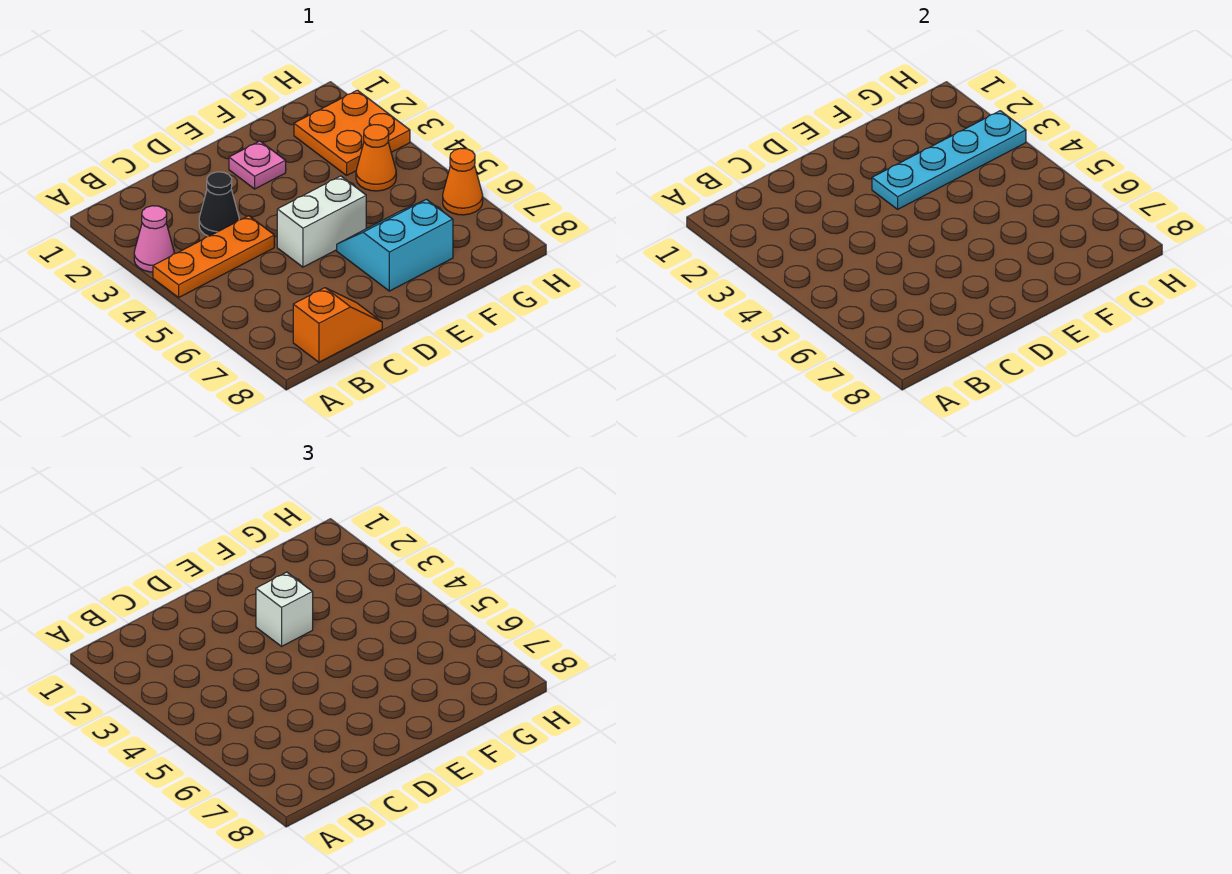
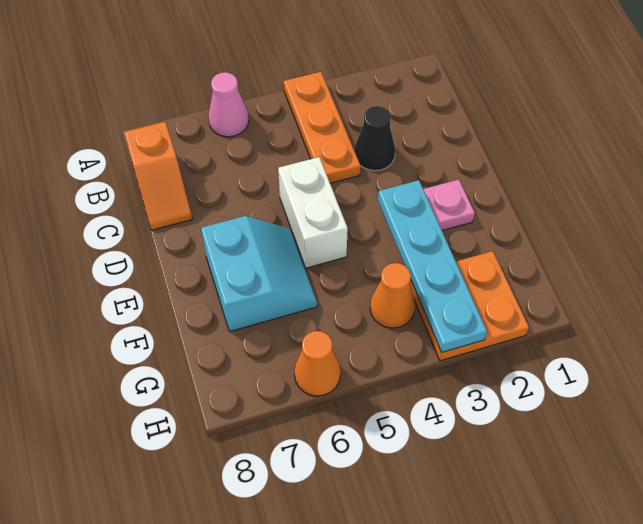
pink cone A3 level 1 -> pink cone A6 level 1
white brick E3 level 3 -> none

